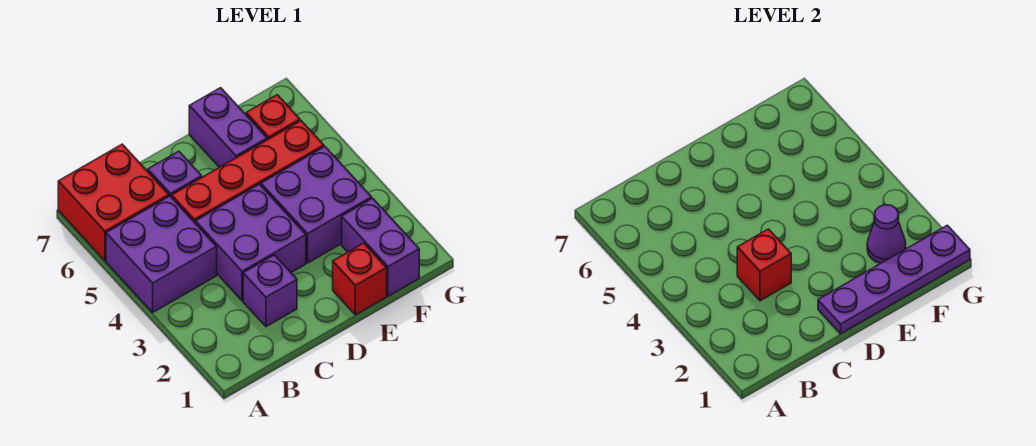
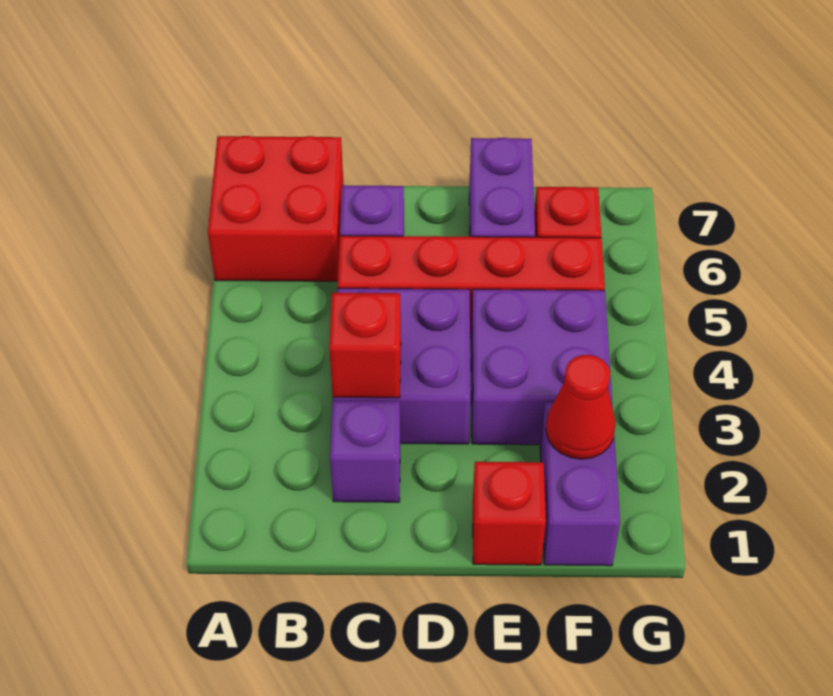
purple brick A4:B5 level 1 -> none
purple plate D1:G1 level 2 -> none
purple cone F2 level 2 -> red cone F2 level 2

